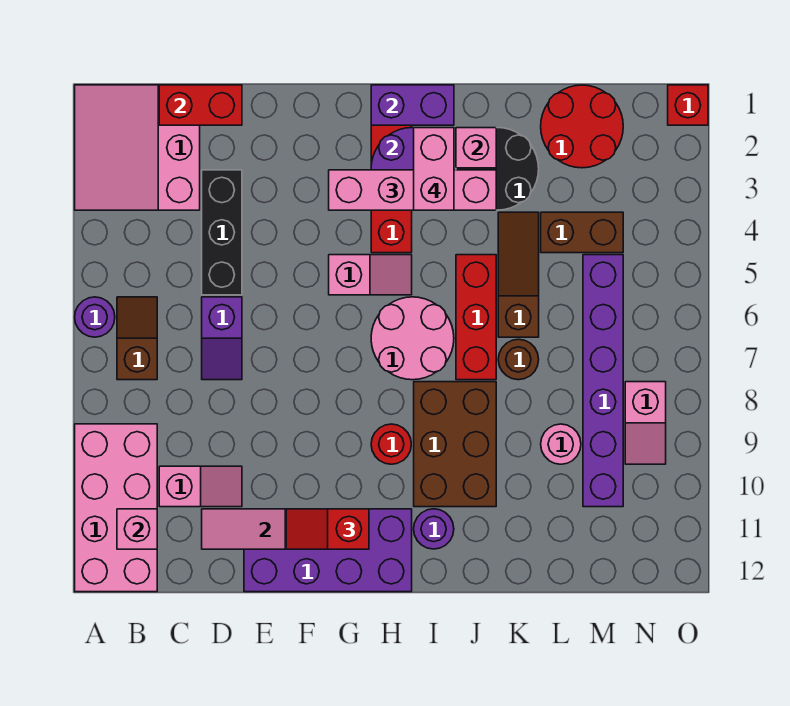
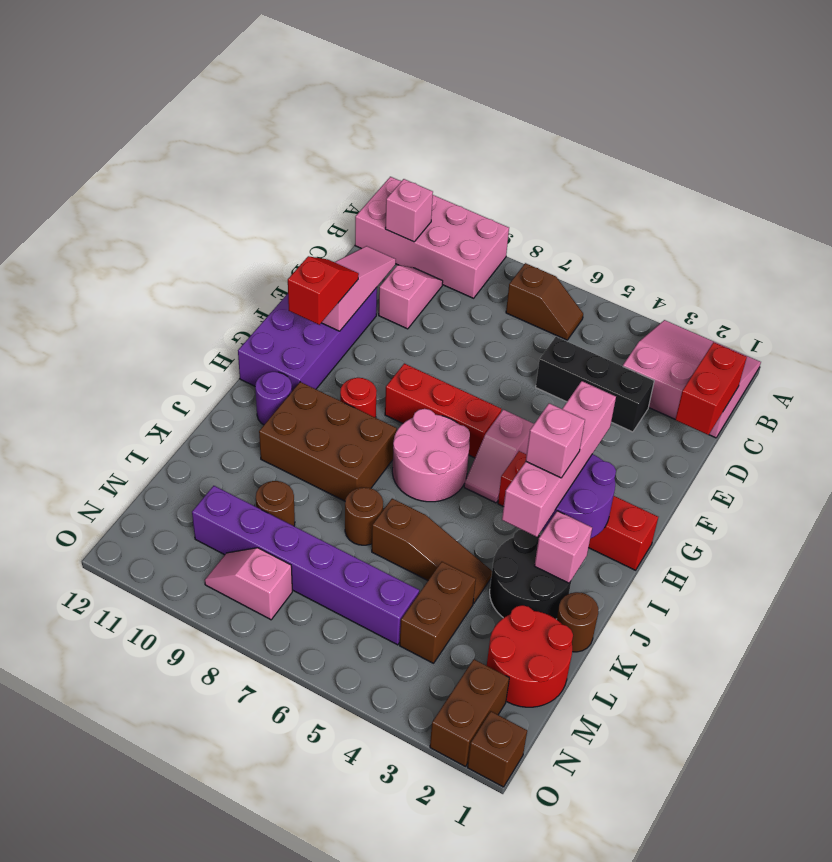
purple round brick A6 level 1 -> none
pink slope C10:D10 level 1 top C -> pink slope C10:D10 level 1 top D
purple slope D6:D7 level 1 top 6 -> none
purple brick H1:I1 level 2 -> none
pink brick I2:I3 level 4 -> pink brick I3 level 4
red brick J5:J7 level 1 -> red brick G6:G8 level 1
none -> brown round brick K1 level 1
pink round brick L9 level 1 -> brown round brick L9 level 1
none -> brown brick N2:O2 level 1
red brick O1 level 1 -> brown brick O1 level 1

